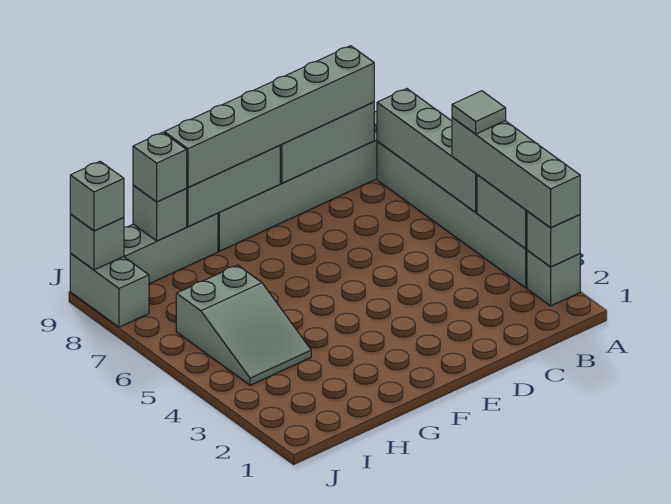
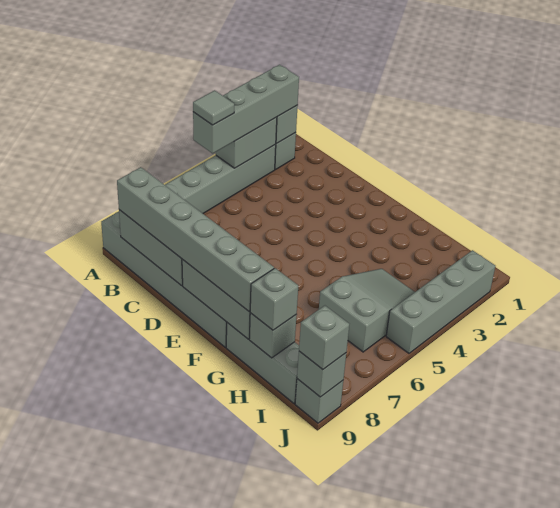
grey brick A5:A8 level 2 -> grey brick J2:J5 level 1
grey brick J8:J9 level 1 -> grey brick J9 level 1

